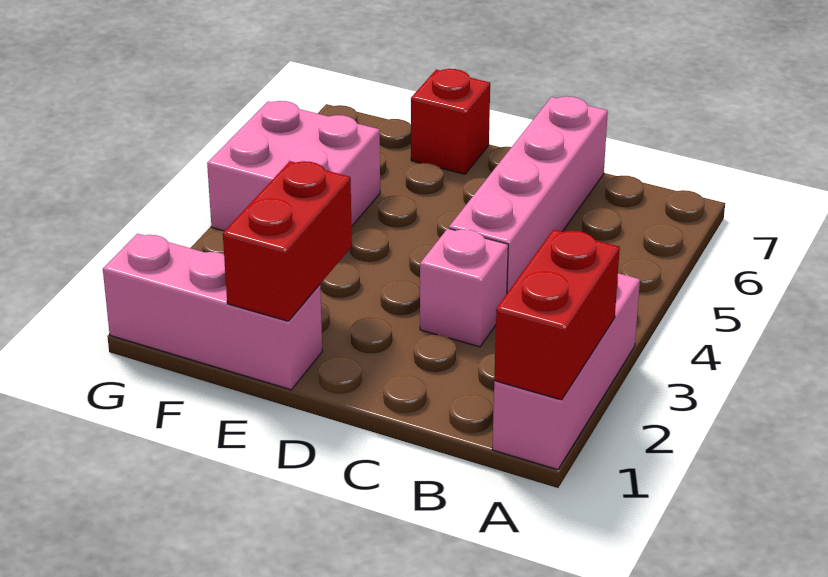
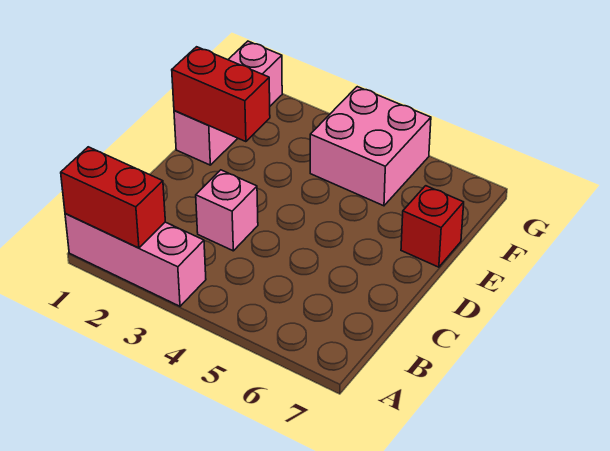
pink brick C4:C7 level 1 -> none

